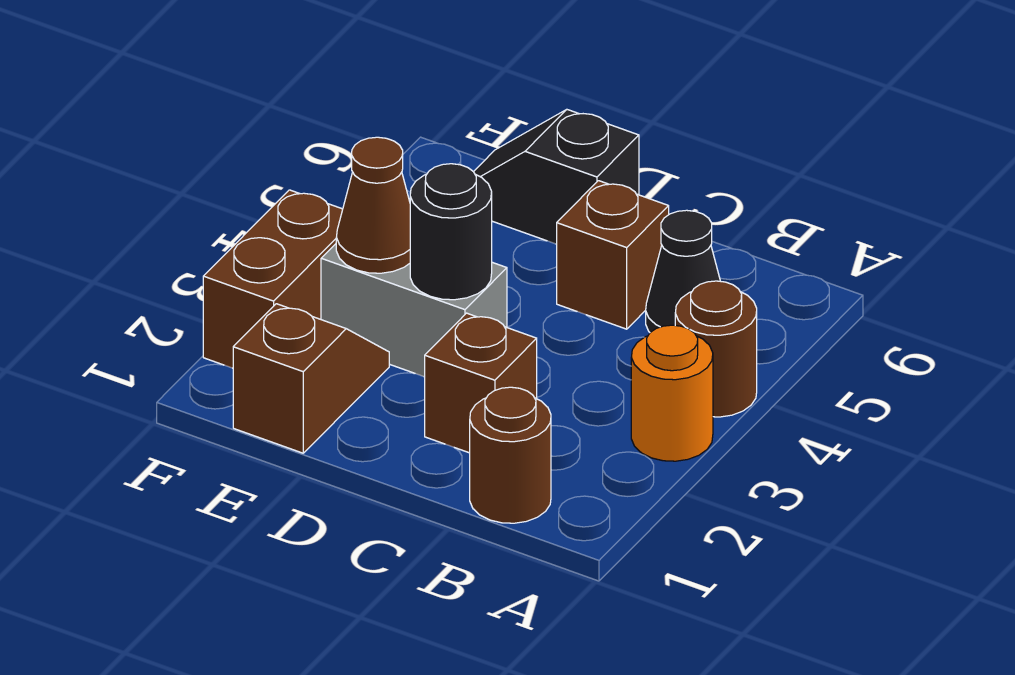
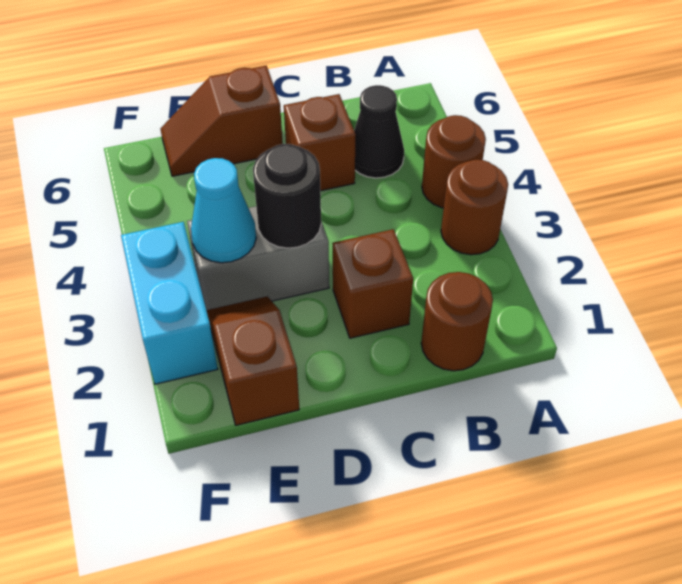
orange round brick A3 level 1 -> brown round brick A3 level 1
black slope D6:E6 level 1 top D -> brown slope D6:E6 level 1 top D
brown cone E3 level 2 -> cyan cone E3 level 2
brown brick F2:F3 level 1 -> cyan brick F2:F3 level 1

